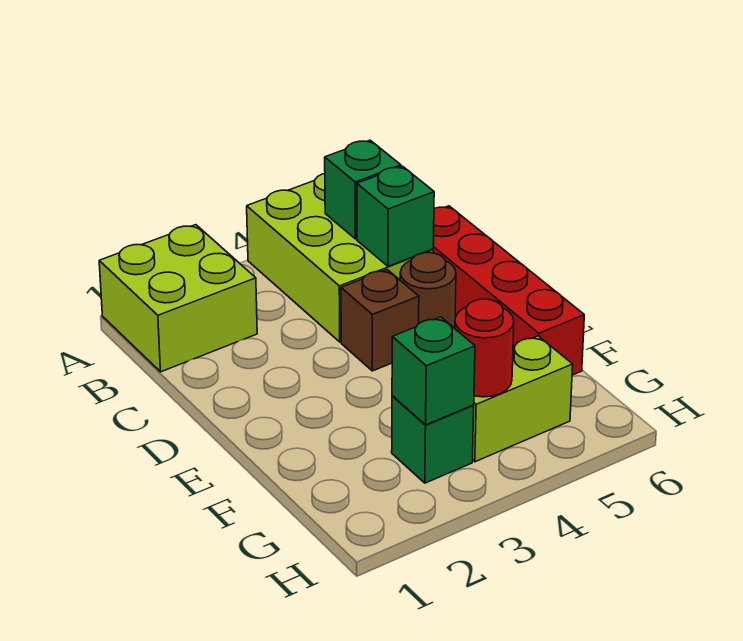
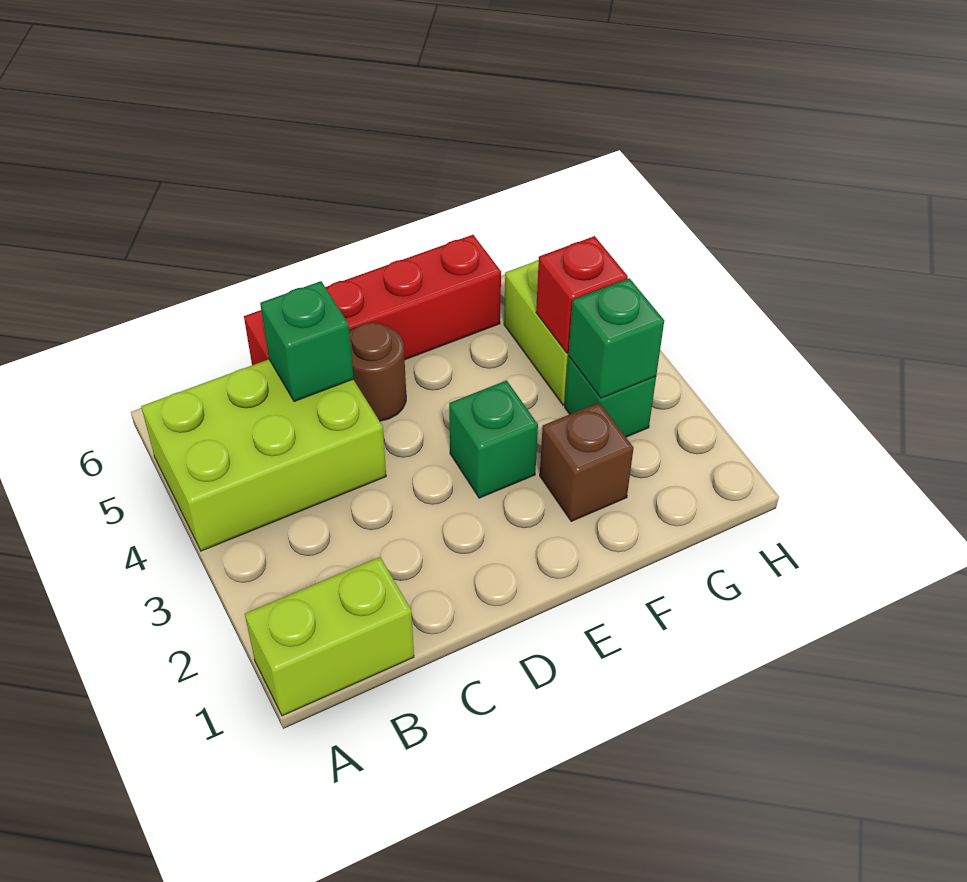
lime brick A1:B2 level 1 -> lime brick A1:B1 level 1
green brick B5 level 2 -> green brick E3 level 1
brown brick D4 level 1 -> brown brick F2 level 1
red round brick G4 level 2 -> red brick G4 level 2

